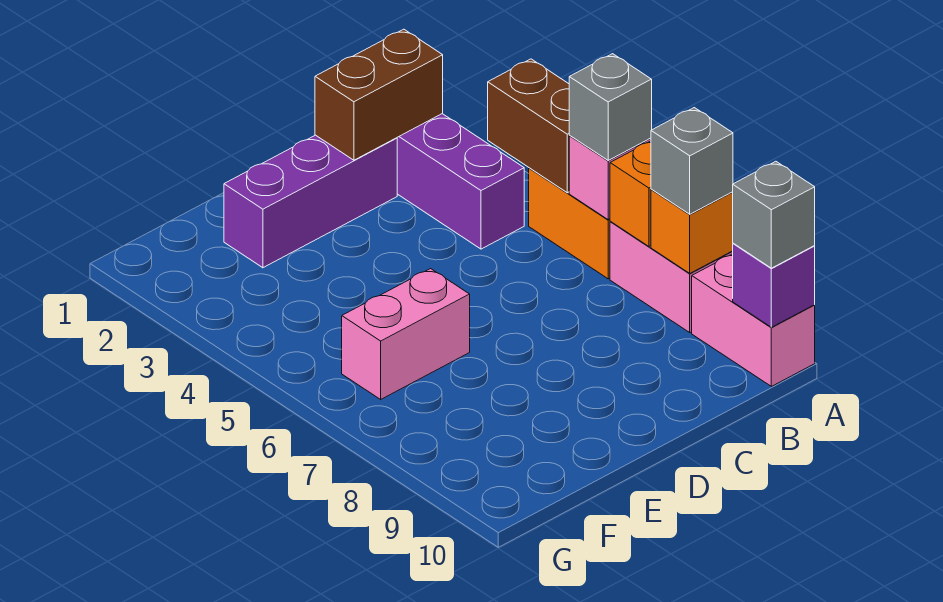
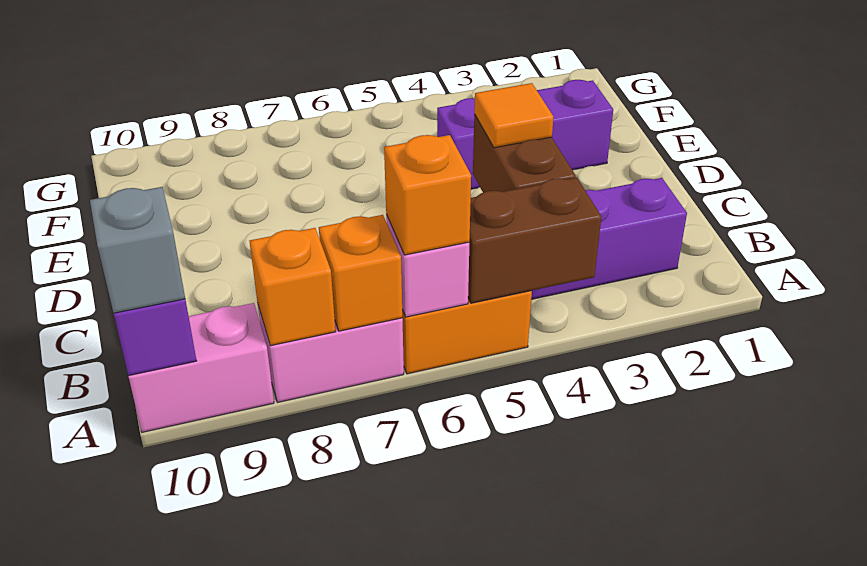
grey brick A6 level 3 -> orange brick A6 level 3
grey brick A8 level 3 -> none
brown brick B2:C2 level 2 -> brown brick B4:C4 level 2
purple brick C2:E2 level 1 -> purple brick E2:E4 level 1
none -> orange tile C4 level 3
pink brick E6:F6 level 1 -> none

